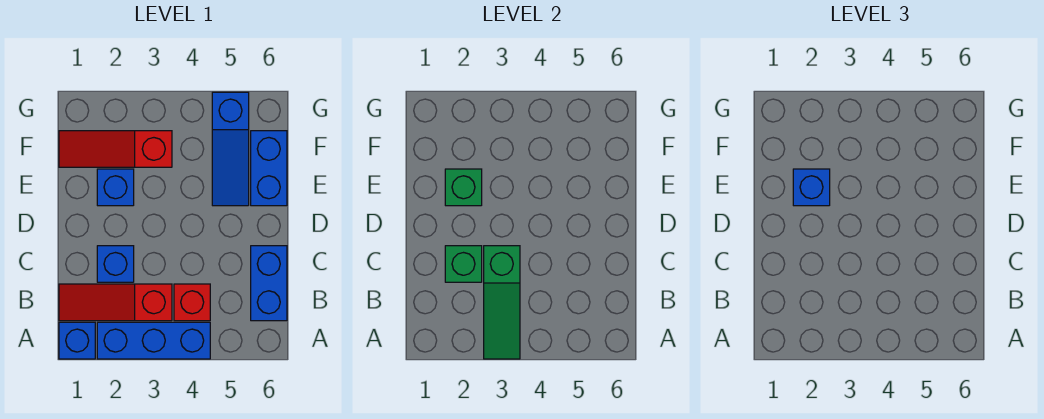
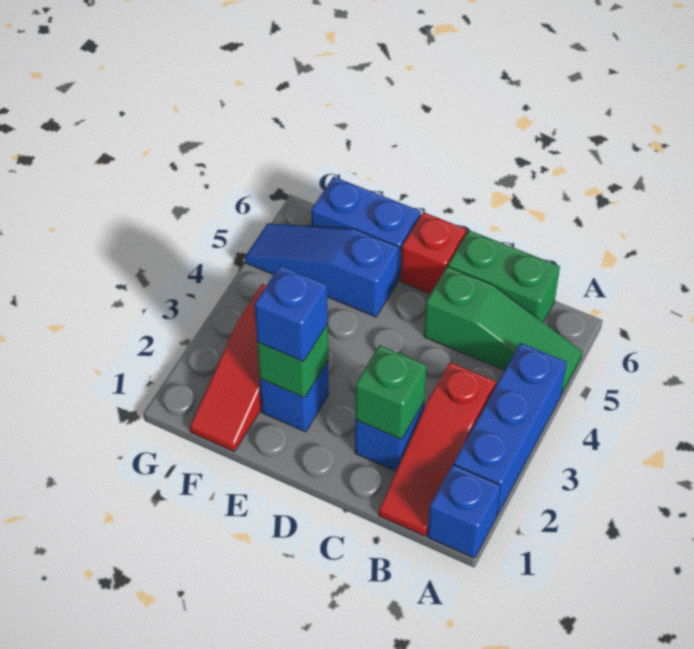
green slope A3:C3 level 2 top C -> green slope A5:C5 level 1 top C
red brick B4 level 1 -> red brick D6 level 1
blue brick B6:C6 level 1 -> green brick B6:C6 level 1
blue slope E5:G5 level 1 top G -> blue slope E5:G5 level 1 top E

